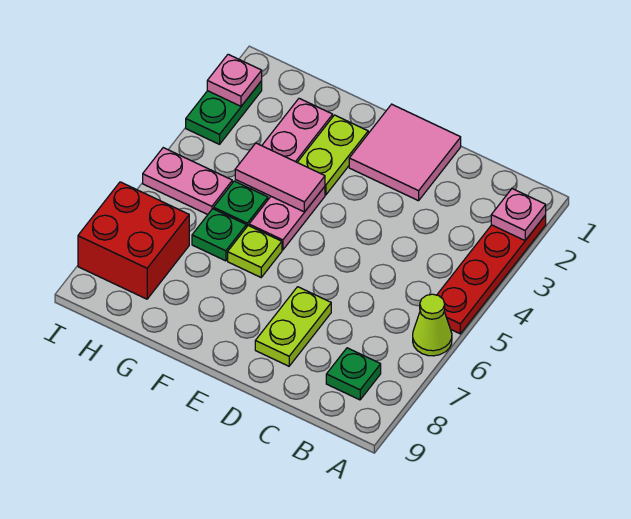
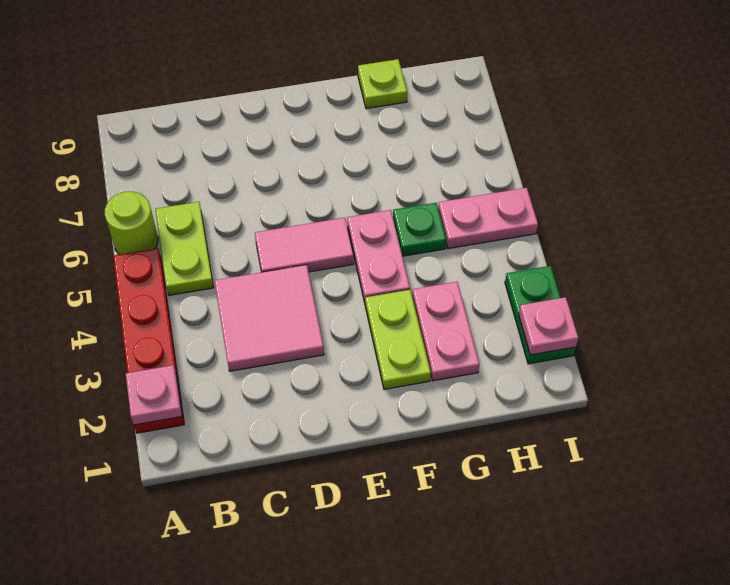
lime cone A6 level 1 -> lime round brick A6 level 1
green plate B8 level 1 -> none
pink tile D1:E2 level 1 -> pink tile C3:D4 level 1
lime plate D7:D8 level 1 -> lime plate B5:B6 level 1
pink tile F4:G4 level 2 -> pink tile D5:E5 level 1
lime plate F6 level 1 -> lime plate G9 level 1
green plate G6 level 1 -> none
red brick H7:I8 level 1 -> none

